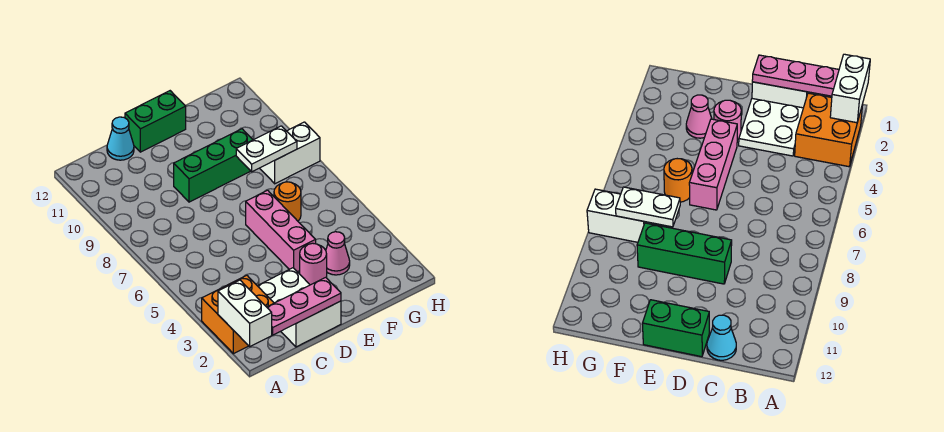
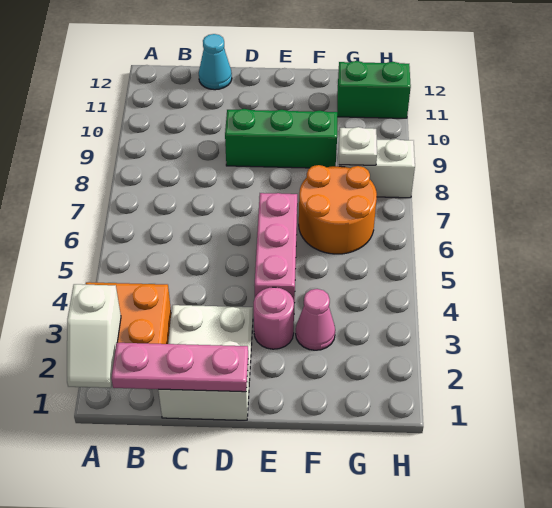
white brick A1:A2 level 2 -> white slope A1:A2 level 2 top 2
green brick D12:E12 level 1 -> green brick G11:H11 level 1
orange round brick F6 level 1 -> orange round brick F6:G7 level 1
white plate F8:G8 level 2 -> white plate G8 level 2

